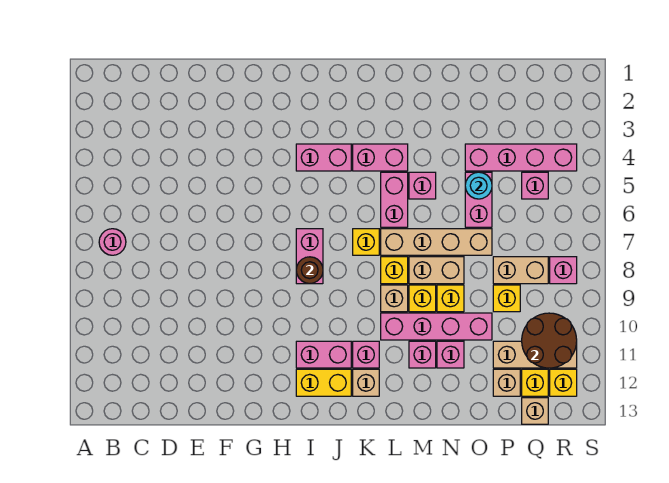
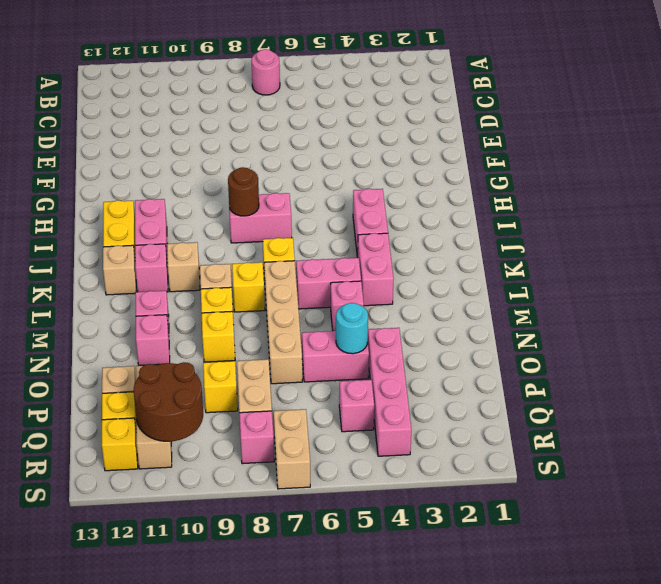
pink brick L10:O10 level 1 -> none
tan brick M8:N8 level 1 -> tan brick R7:S7 level 1
tan brick Q13 level 1 -> tan brick K10 level 1

